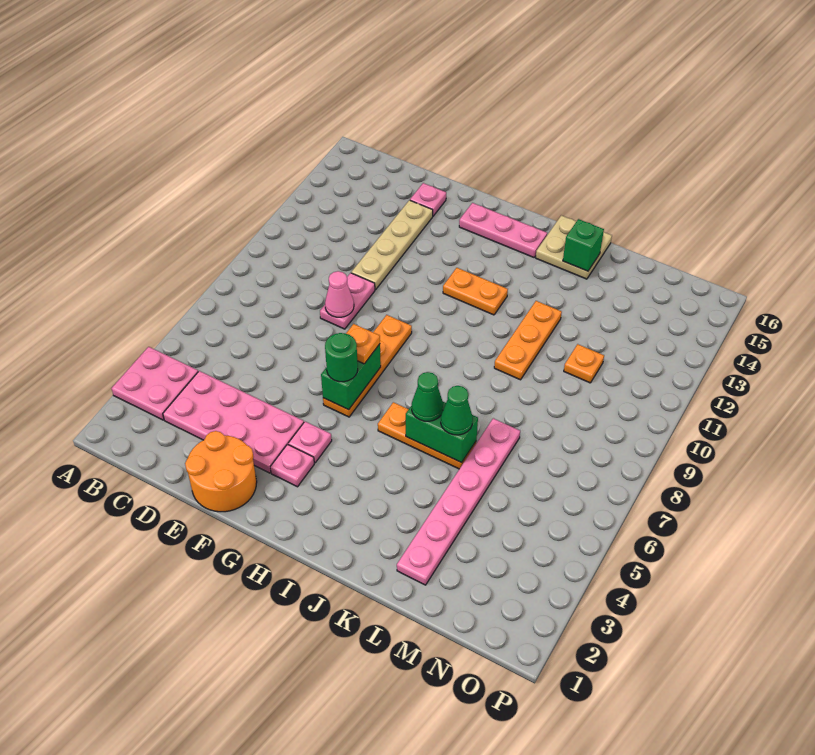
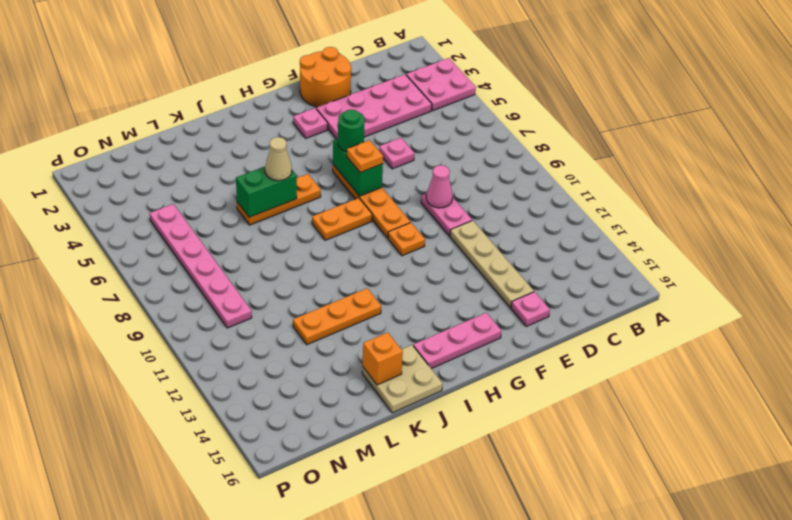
pink plate G4 level 1 -> pink plate E6 level 1
orange plate H12:I12 level 1 -> orange plate H8:I8 level 1
green cone J6 level 3 -> tan cone J6 level 3
green cone K6 level 3 -> none
orange plate K10:K12 level 1 -> orange plate J12:L12 level 1
green brick K15 level 2 -> orange brick K15 level 2
pink plate L2:L7 level 1 -> pink plate N5:N10 level 1
orange plate M11 level 1 -> orange plate G10 level 1

